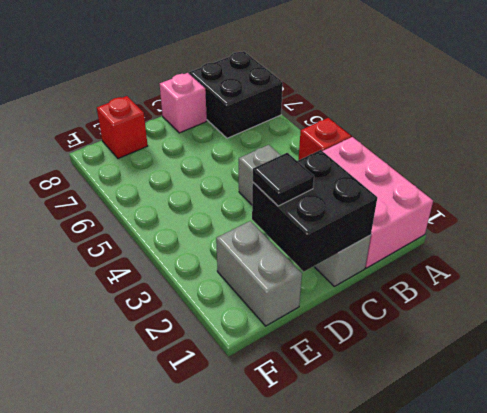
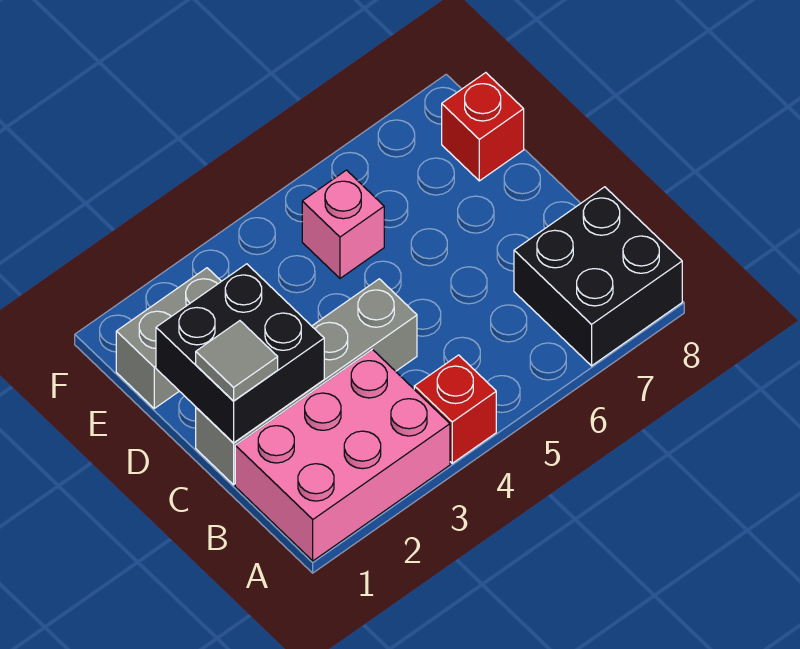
none -> grey tile C1 level 3
pink brick C8 level 1 -> pink brick E5 level 1
black tile D2 level 3 -> none

